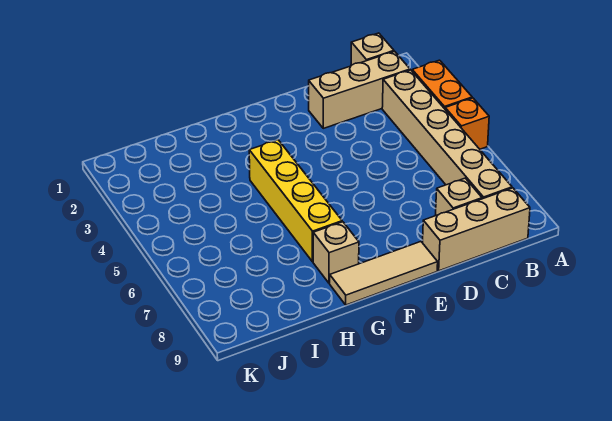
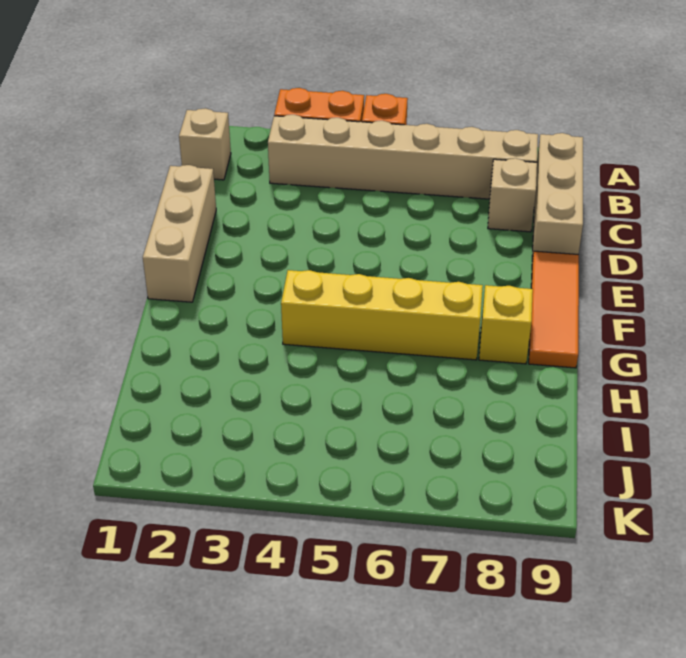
tan brick B2:D2 level 1 -> tan brick D1:F1 level 1
tan tile E9:G9 level 1 -> orange tile E9:G9 level 1
tan brick G8 level 1 -> yellow brick G8 level 1

